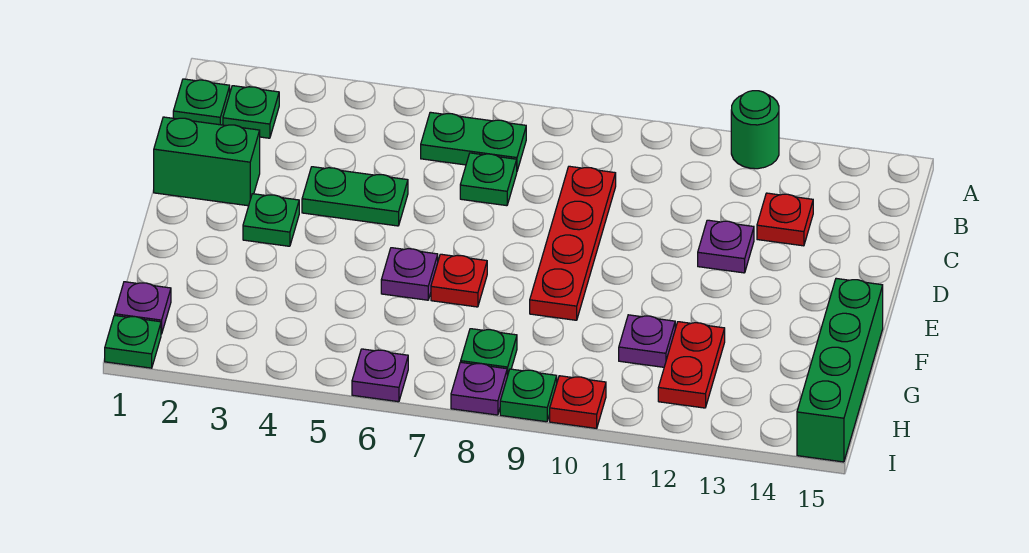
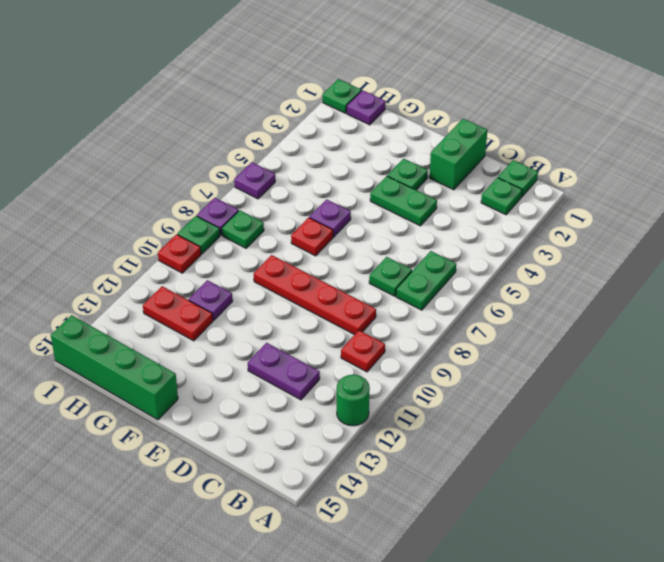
red plate C13 level 1 -> red plate B10 level 1
green plate D4:D5 level 1 -> green plate D4:E4 level 1
purple plate D12 level 1 -> purple plate C12:D12 level 1

